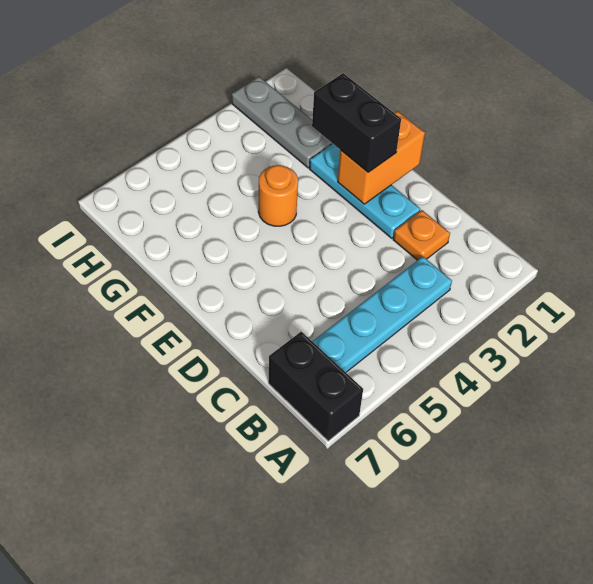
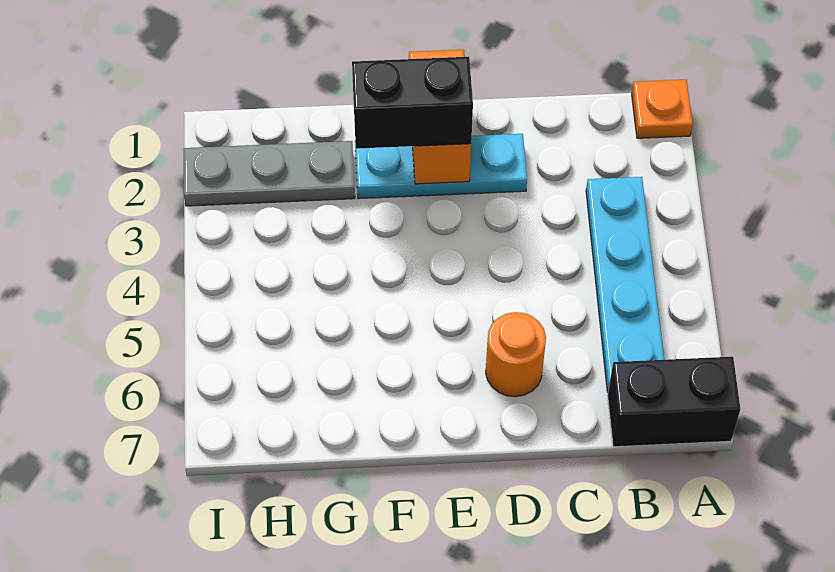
orange plate C2 level 1 -> orange plate A1 level 1
orange round brick F4 level 1 -> orange round brick D6 level 1

